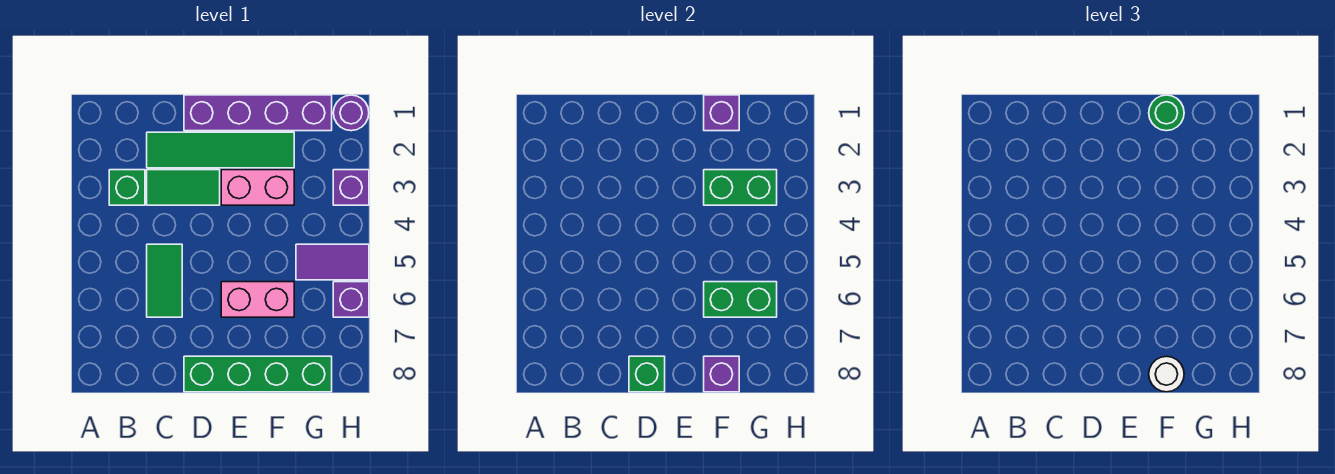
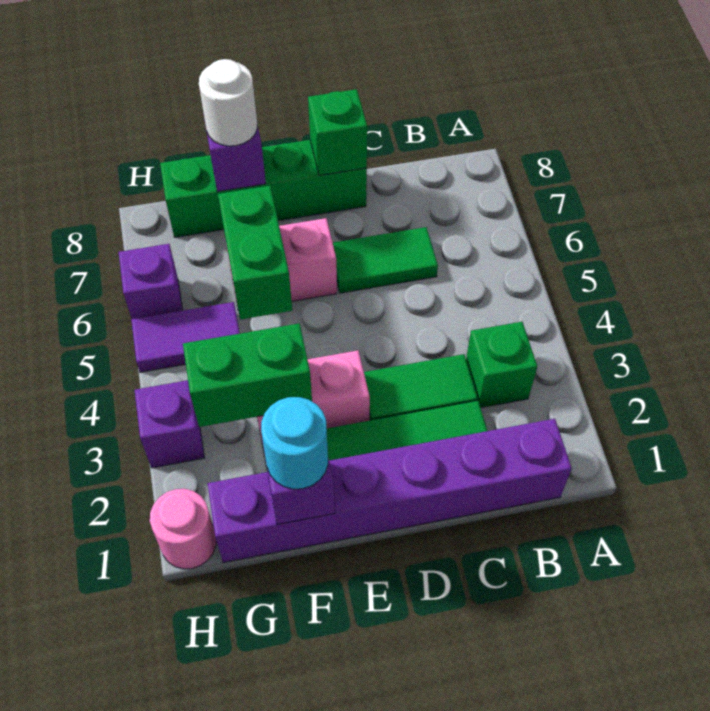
green tile C5:C6 level 1 -> green tile C6:D6 level 1
purple brick D1:G1 level 1 -> purple brick B1:G1 level 1
green round brick F1 level 3 -> cyan round brick F1 level 3
green brick F6:G6 level 2 -> green brick F5:F6 level 2
purple round brick H1 level 1 -> pink round brick H1 level 1

